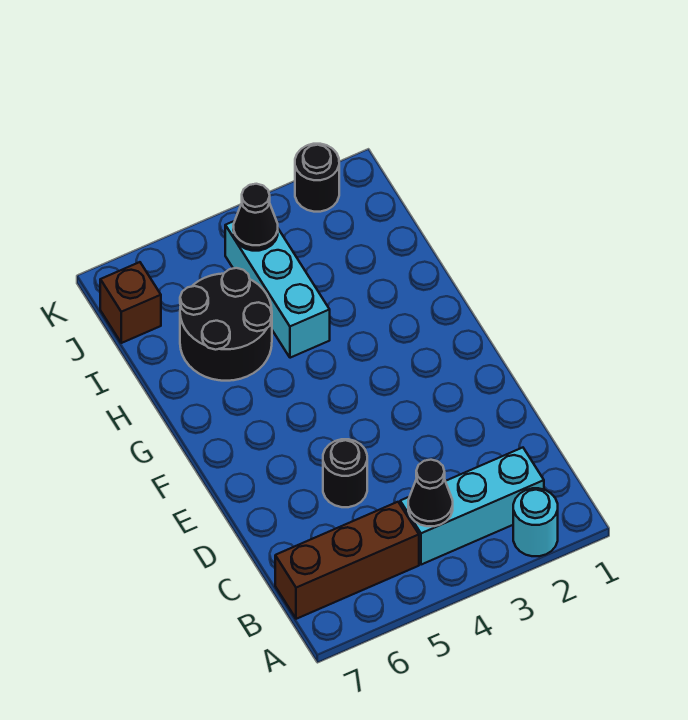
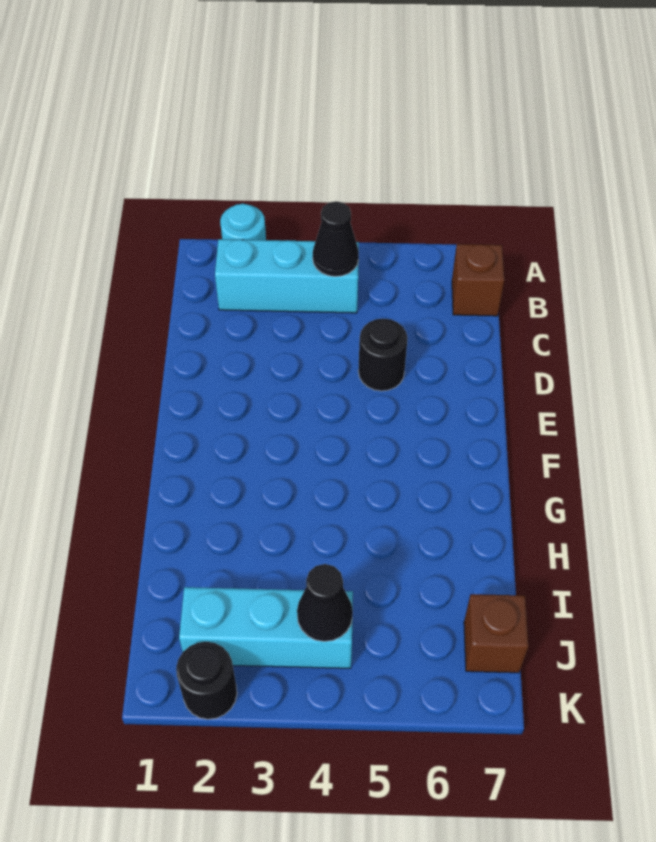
brown brick B5:B7 level 1 -> brown brick B7 level 1
cyan brick H4:J4 level 1 -> cyan brick J2:J4 level 1
black round brick H5:I6 level 1 -> none

